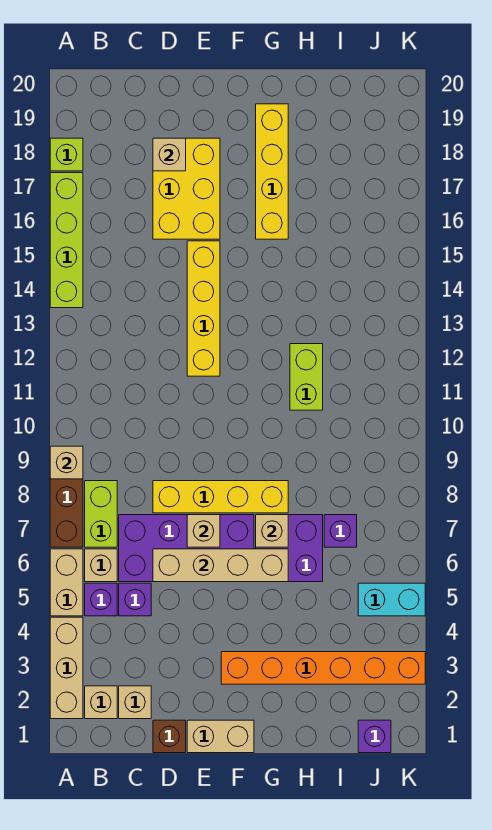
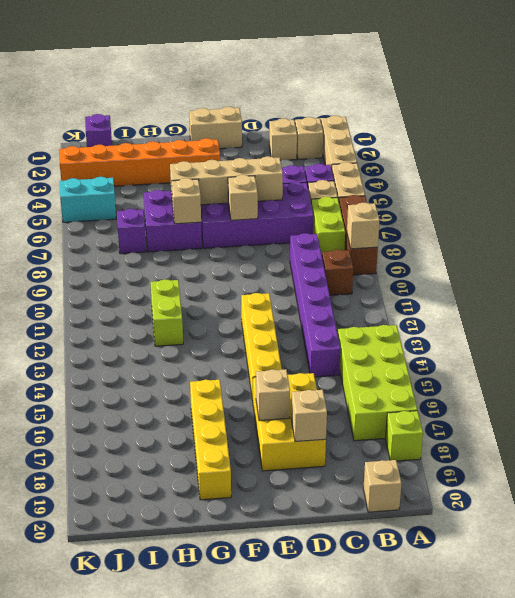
lime brick A14:A17 level 1 -> lime brick A14:B17 level 1
none -> tan brick B20 level 1
none -> purple brick C9:C14 level 1
brown brick D1 level 1 -> brown brick B10 level 1
yellow brick D8:G8 level 1 -> none
none -> tan brick E17 level 2

